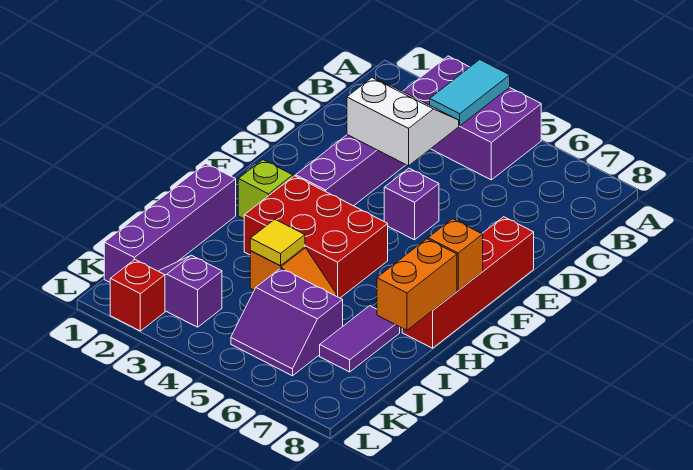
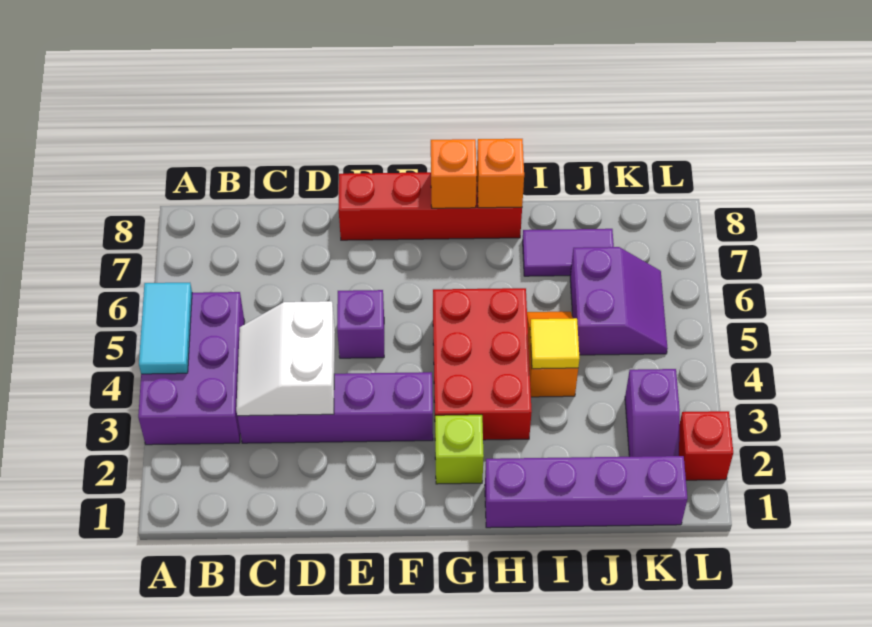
cyan tile A4:B4 level 2 -> cyan tile A4:A5 level 2
orange brick H8:I8 level 2 -> orange brick H8 level 2

